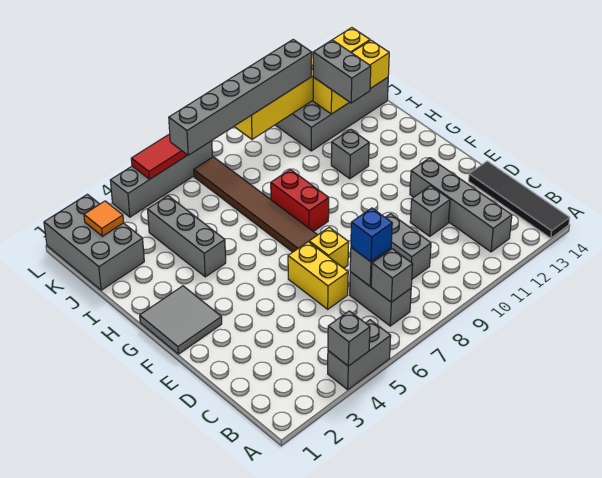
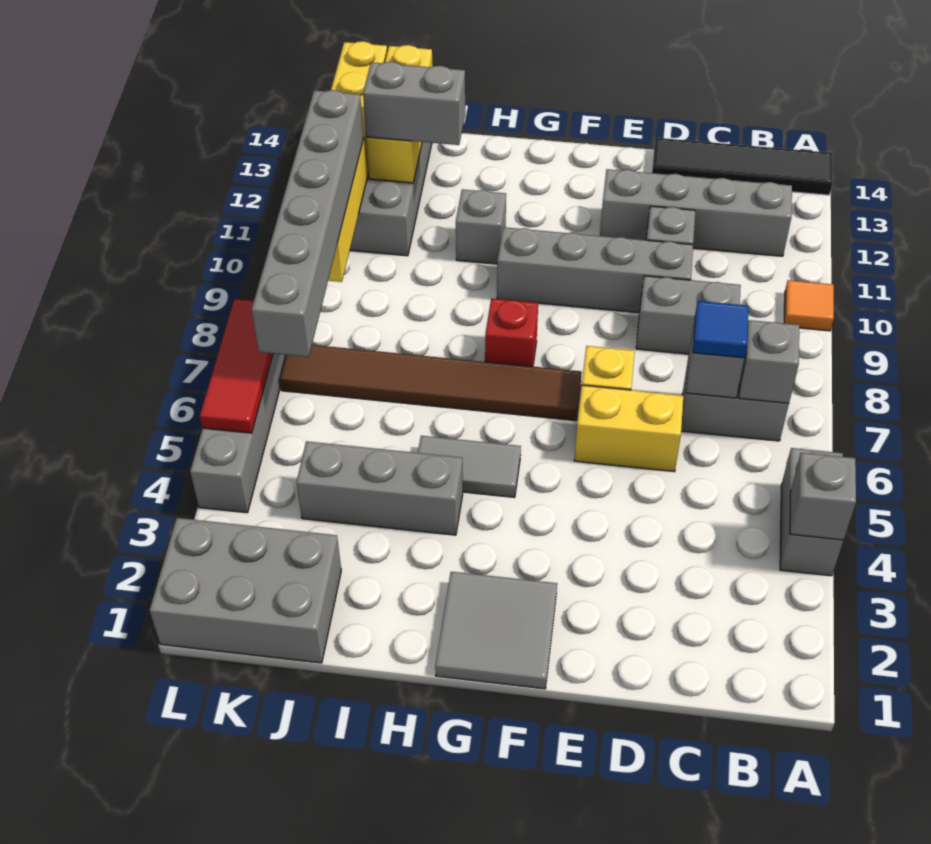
blue brick C7 level 3 -> blue tile C7 level 3
none -> grey brick D10:G10 level 1
none -> grey tile G5:H5 level 1
red brick G8:H8 level 1 -> red brick G8 level 1
orange tile K2 level 2 -> orange tile A10 level 1

